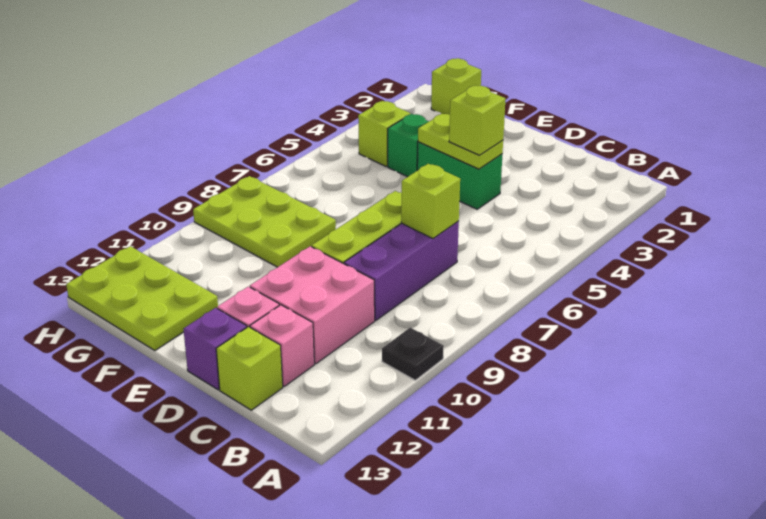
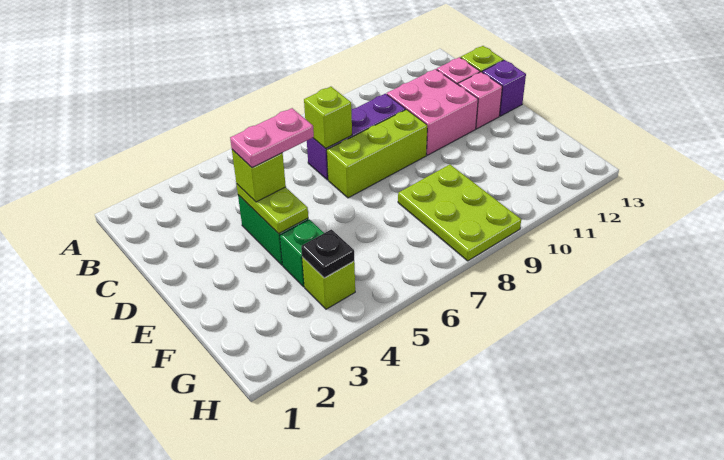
black plate A10 level 1 -> black plate G4 level 2
none -> pink plate D4:D5 level 4
lime plate F12:H13 level 1 -> none
lime brick G1 level 1 -> none

